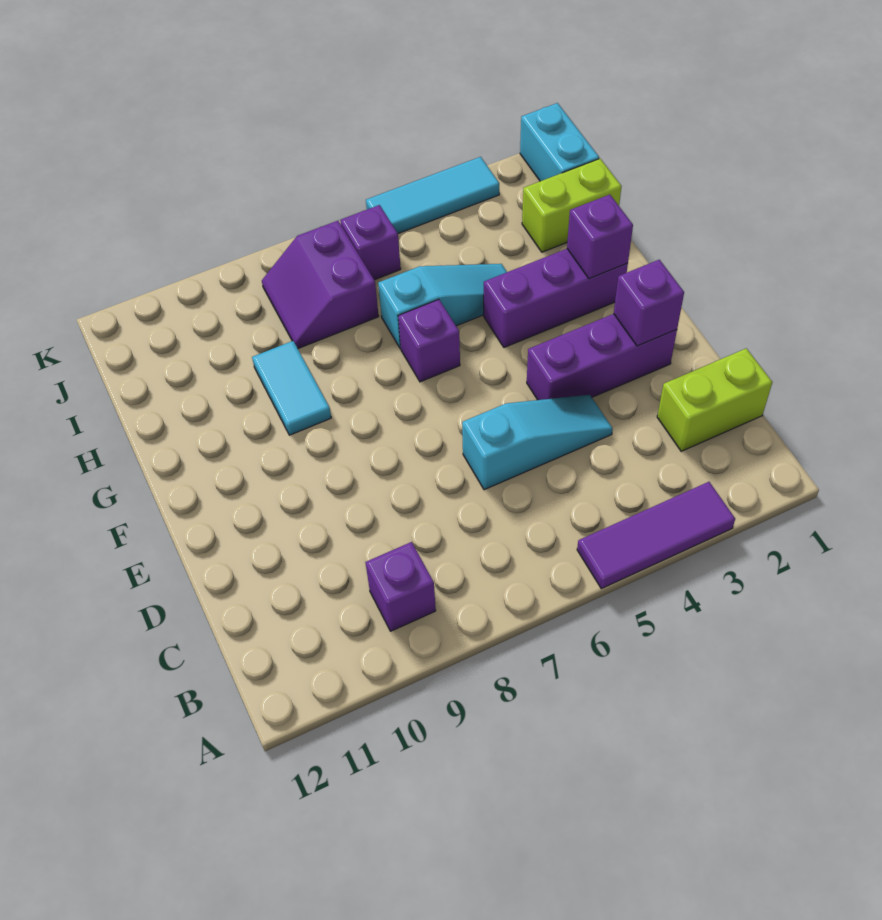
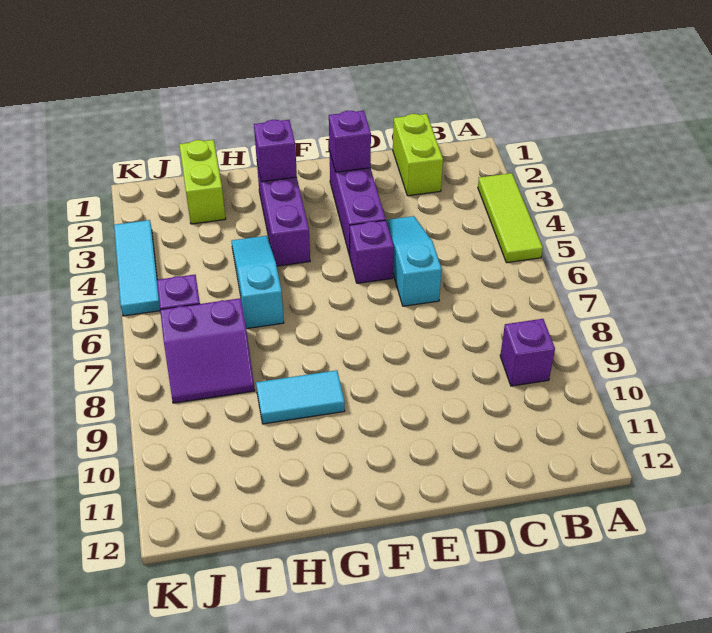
purple tile A3:A5 level 1 -> lime tile A3:A5 level 1
purple brick G6 level 1 -> purple brick E5 level 1
cyan brick J1:K1 level 1 -> none

